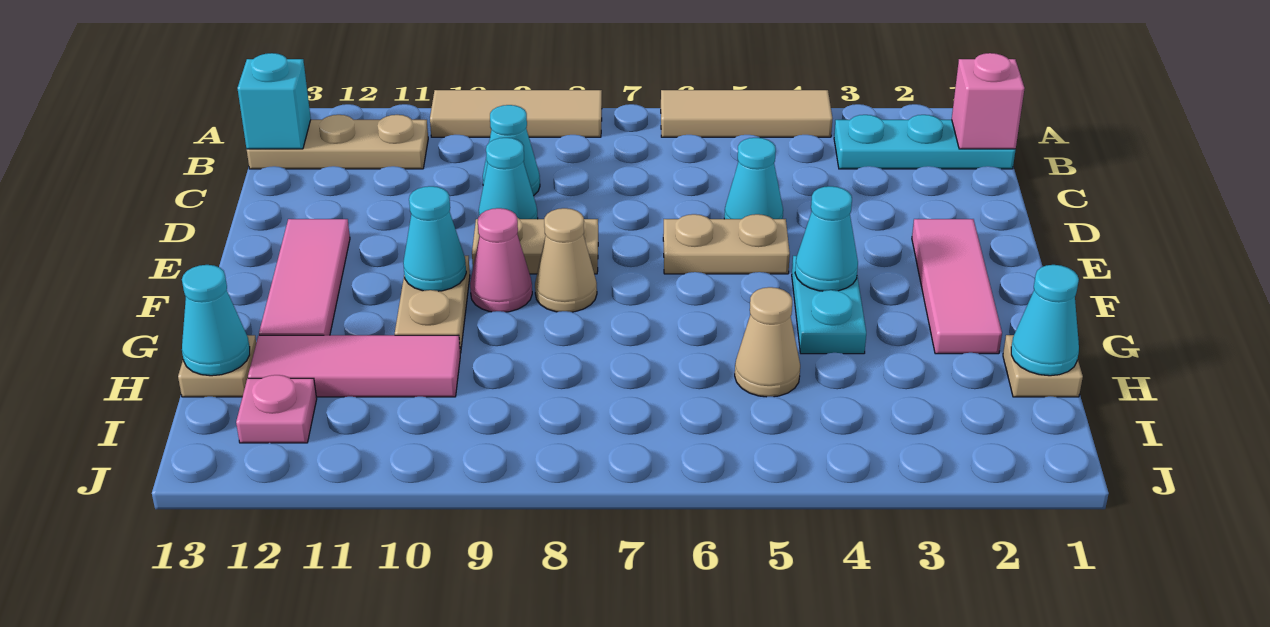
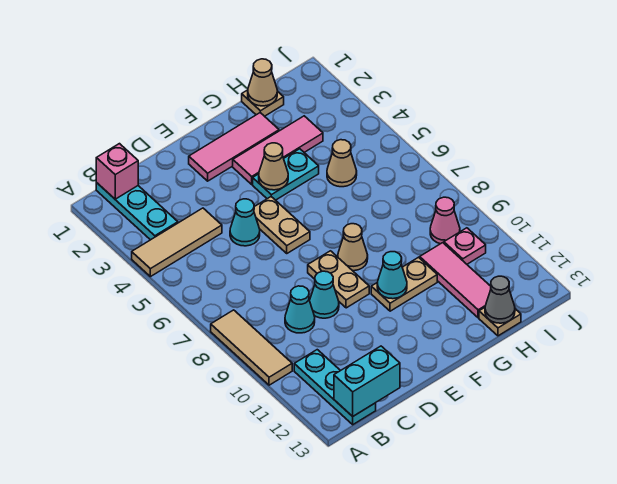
tan tile A4:A6 level 1 -> tan tile A4:C4 level 1
tan plate B11:B13 level 1 -> cyan plate B11:B13 level 1
cyan brick B13 level 2 -> cyan brick B13:C13 level 2
pink tile E12:G12 level 1 -> pink tile F3:H3 level 1
cyan cone F4 level 2 -> tan cone F4 level 2
pink cone F9 level 1 -> pink cone I9 level 1
cyan cone H1 level 2 -> tan cone H1 level 2
cyan cone H13 level 2 -> grey cone H13 level 2
pink plate I12 level 1 -> pink plate I10 level 1

